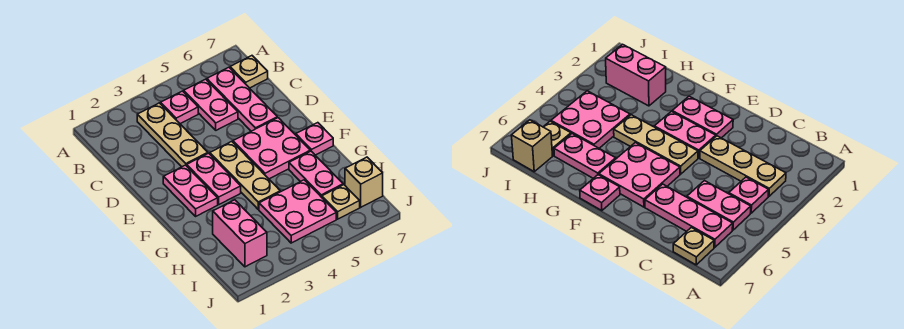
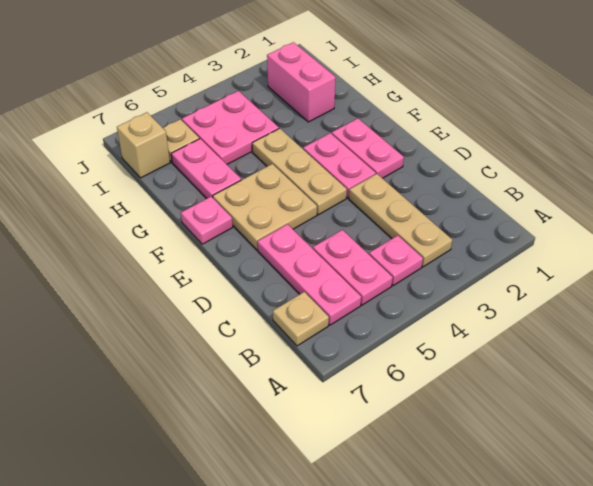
pink plate E5:F6 level 1 -> tan plate E5:F6 level 1

